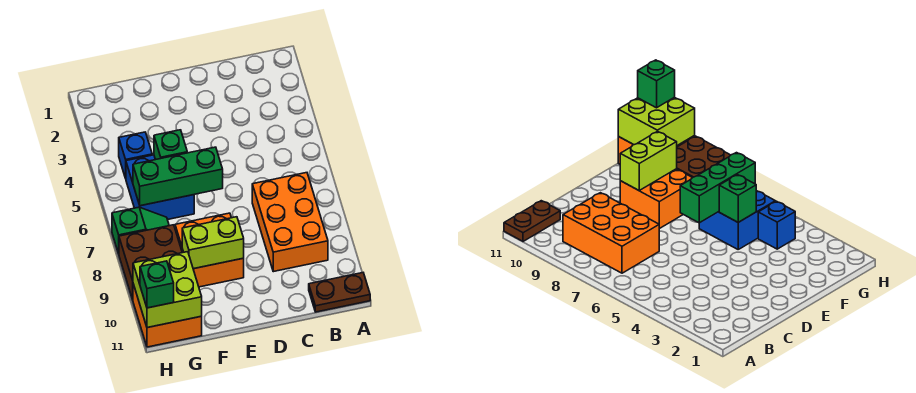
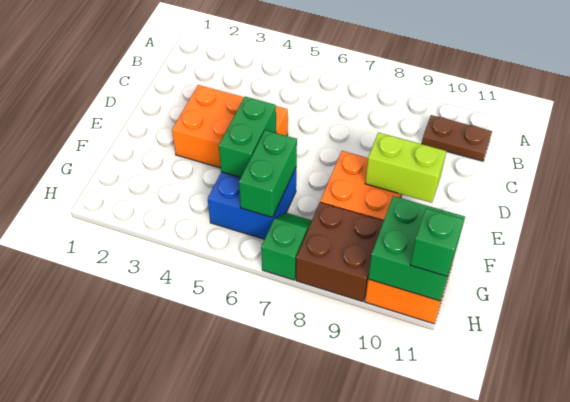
brown plate A11:B11 level 1 -> brown plate B10:B11 level 1
orange brick B7:C9 level 1 -> orange brick D3:E5 level 1
green brick E6:G6 level 2 -> green brick F6:G6 level 2
lime brick E9:F9 level 2 -> lime brick E9:E10 level 2
green brick F5 level 2 -> green brick E5:F5 level 2
blue brick G4 level 1 -> none
lime brick G10:H11 level 2 -> green brick G10:H11 level 2

